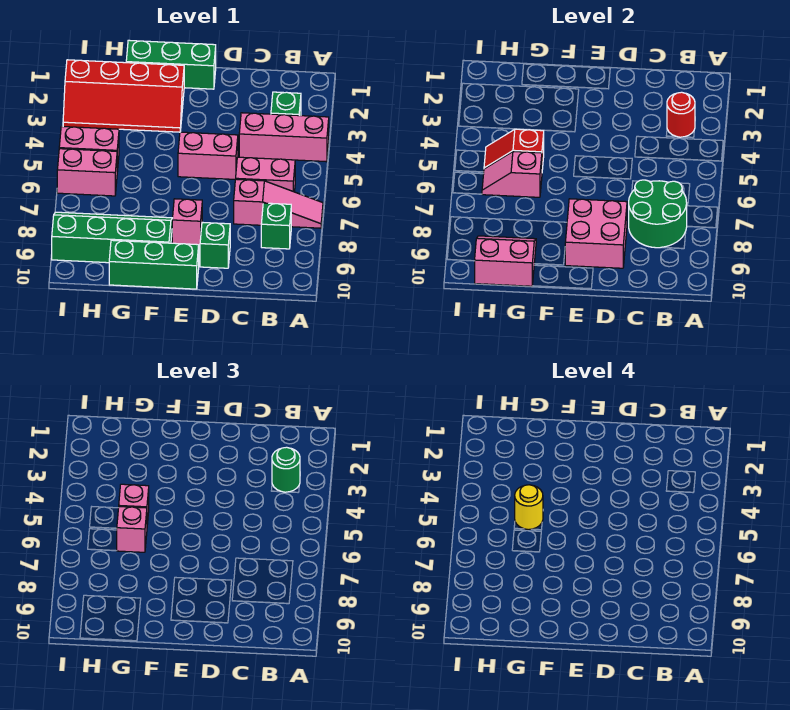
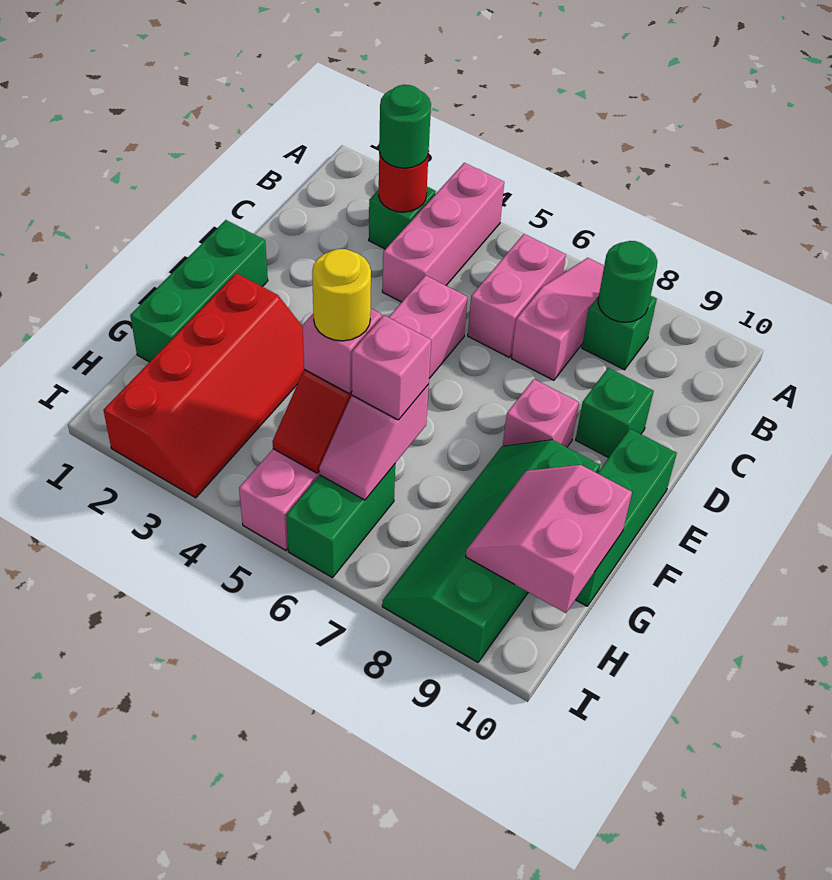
green round brick B7:C8 level 2 -> green round brick B8 level 2
pink brick D8:E9 level 2 -> none
pink brick H6:I6 level 1 -> green brick H6:I6 level 1

